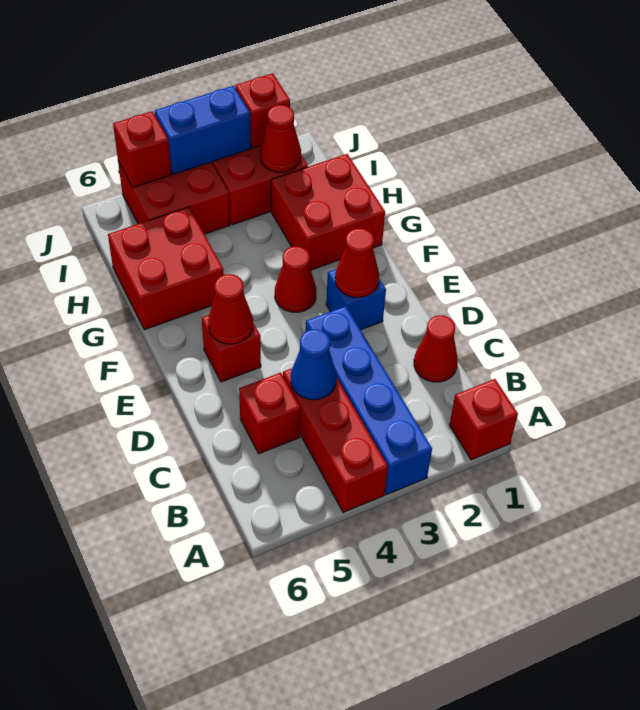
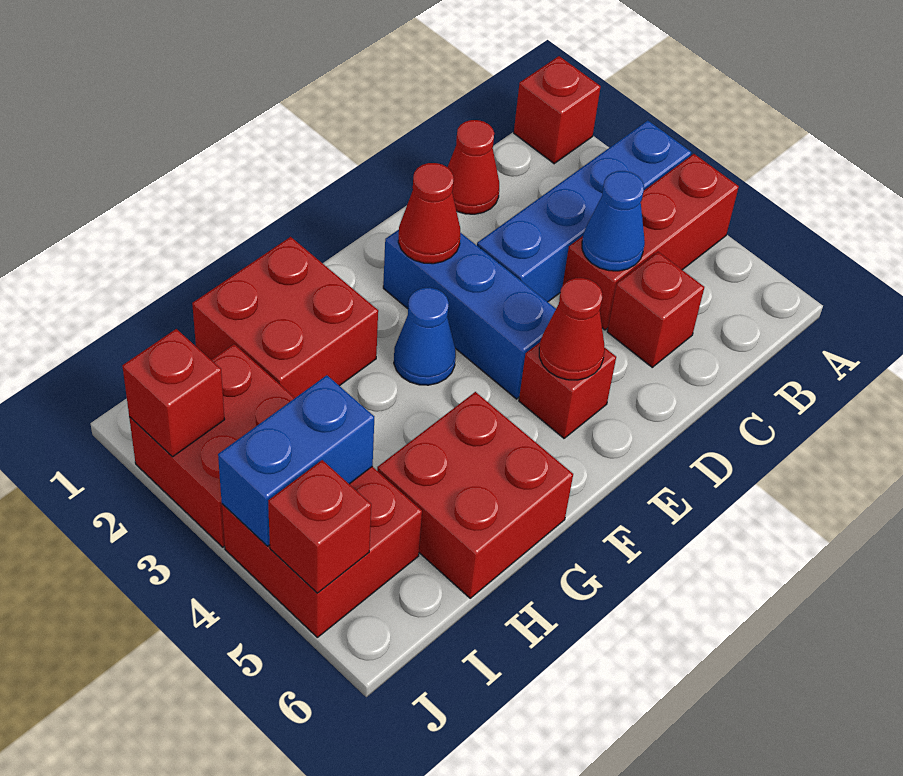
blue brick E2 level 1 -> blue brick E2:E4 level 1
red cone F3 level 1 -> blue cone F3 level 1
red cone I2 level 2 -> none
blue brick J3:J4 level 2 -> blue brick I4:J4 level 2

